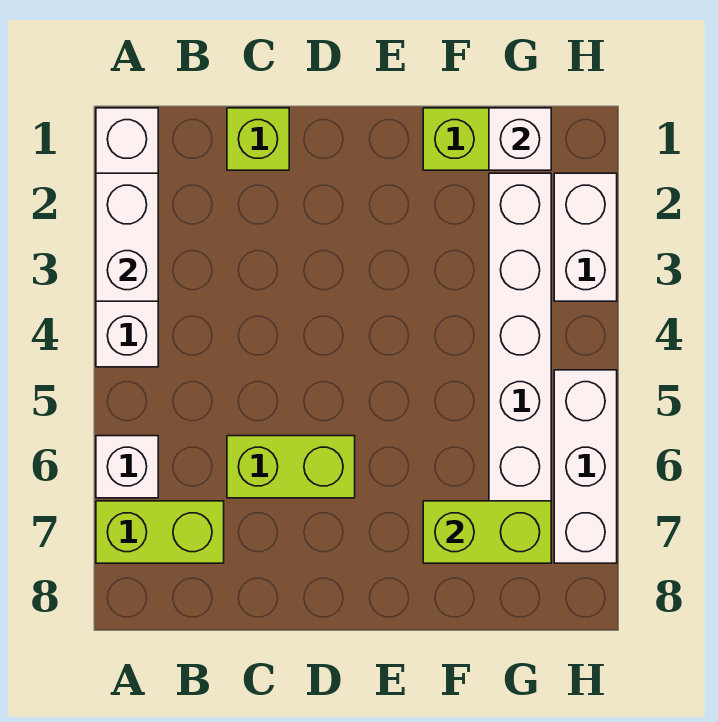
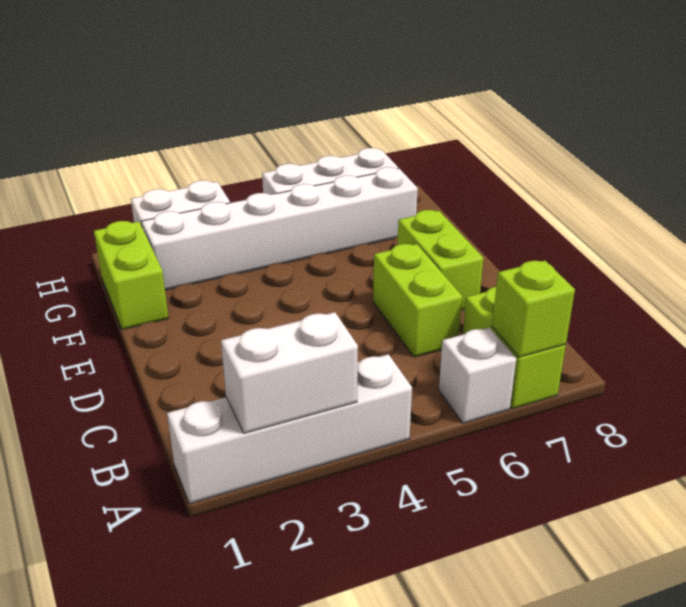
lime brick C1 level 1 -> lime brick A7 level 2
lime brick F7:G7 level 2 -> lime brick D7:E7 level 1
white brick G1 level 2 -> none

